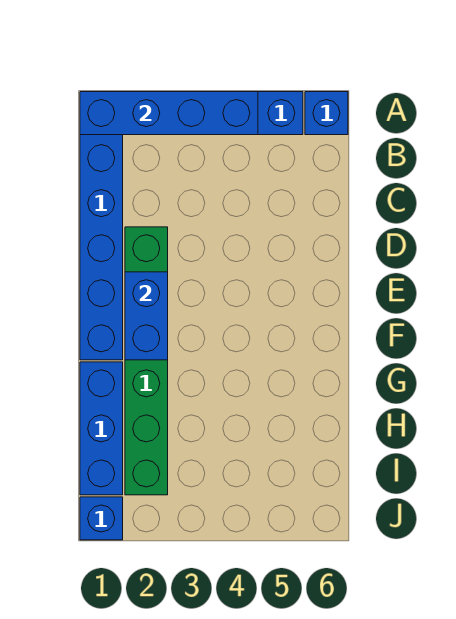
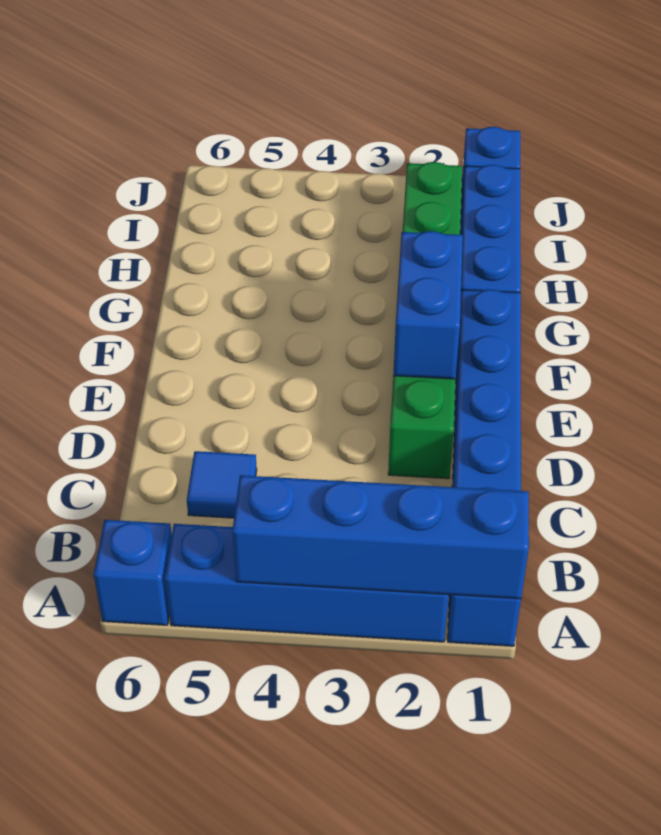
none -> blue tile C5 level 1

